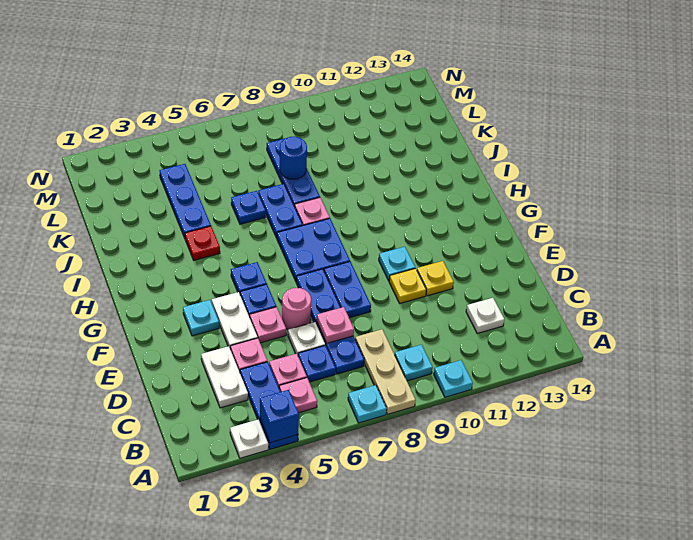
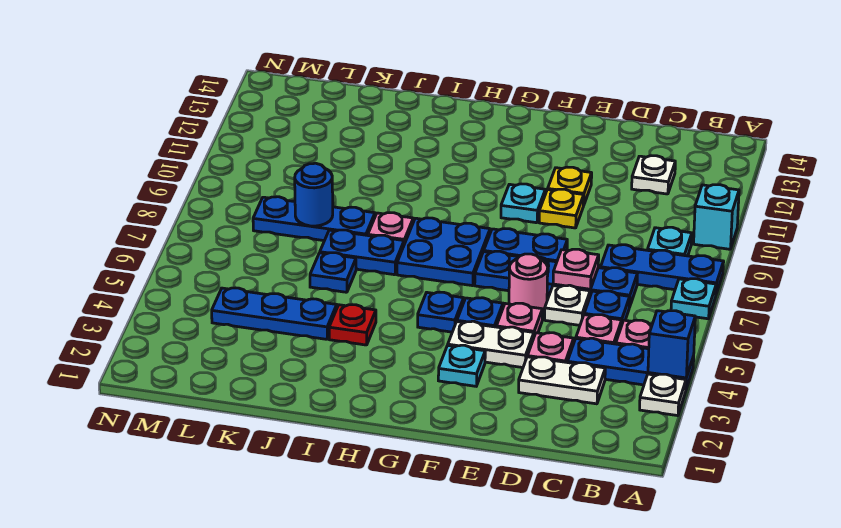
tan plate A8:C8 level 1 -> blue plate A8:C8 level 1
cyan plate A10 level 1 -> cyan brick A10 level 1

